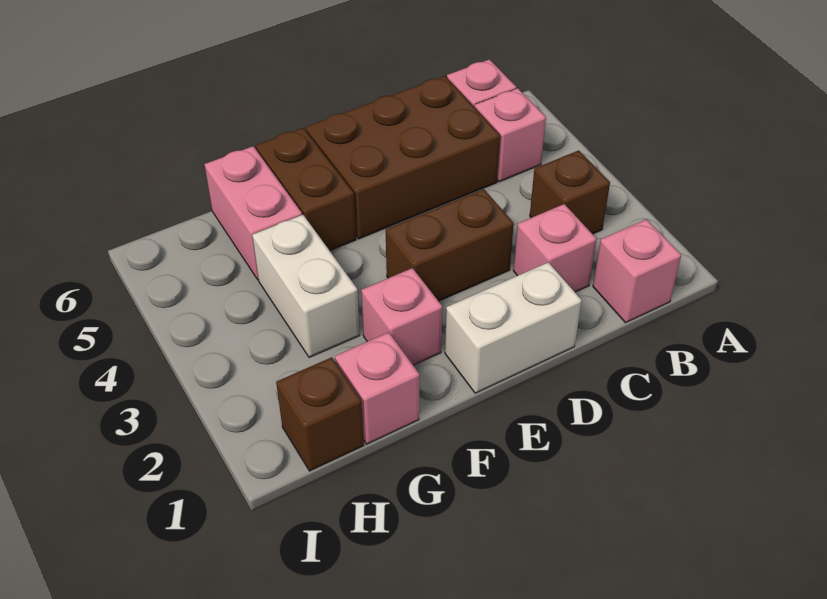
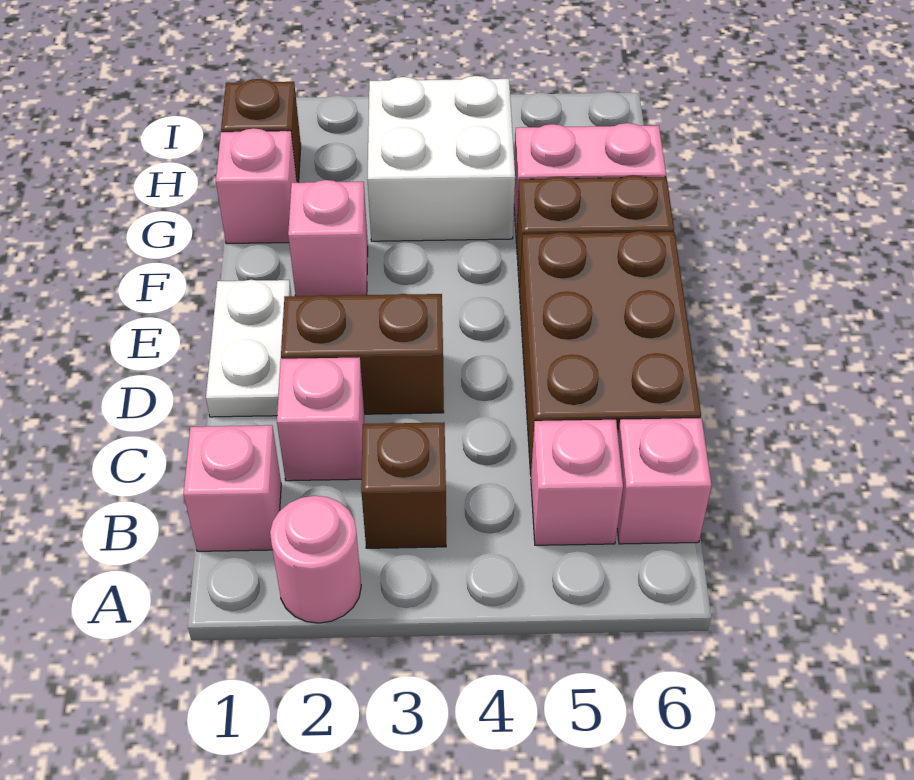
none -> pink round brick A2 level 1
white brick D1:E1 level 1 -> white plate D1:E1 level 1
brown brick D3:E3 level 1 -> brown brick D2:D3 level 1
white brick G3:G4 level 1 -> white brick G3:H4 level 1

